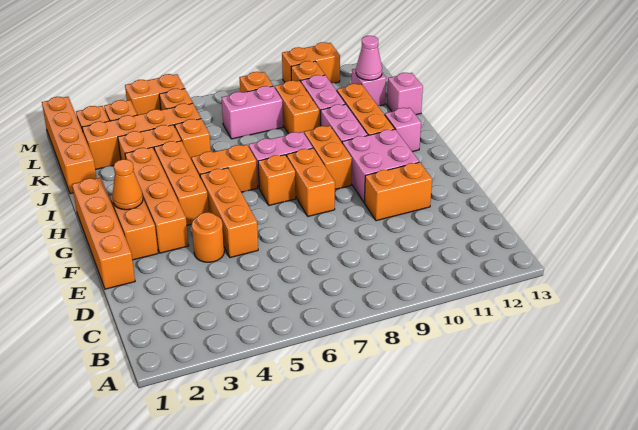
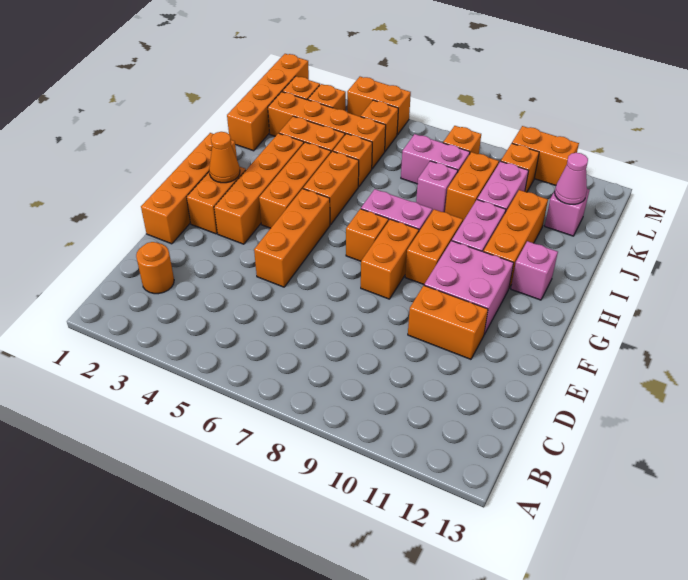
orange round brick E4 level 1 -> orange round brick C2 level 1
orange brick H5:H6 level 1 -> orange brick H5:I5 level 1
pink brick J13 level 1 -> pink brick J8 level 1

